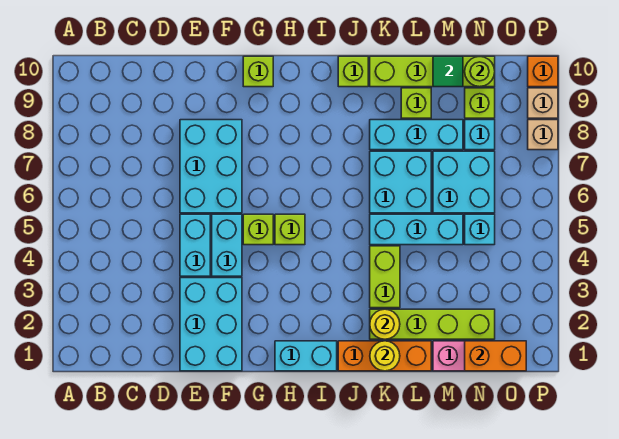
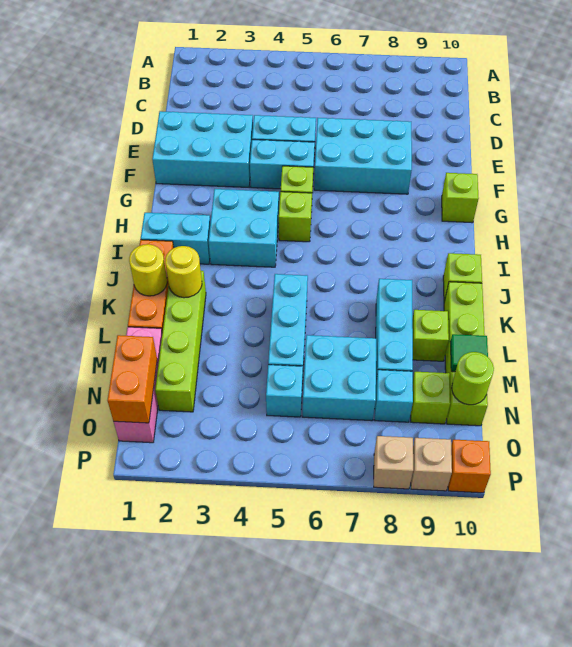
cyan brick H1:I1 level 1 -> cyan brick I1:I2 level 1
lime brick K3:K4 level 1 -> none
cyan brick K6:L7 level 1 -> cyan brick H3:I4 level 1

